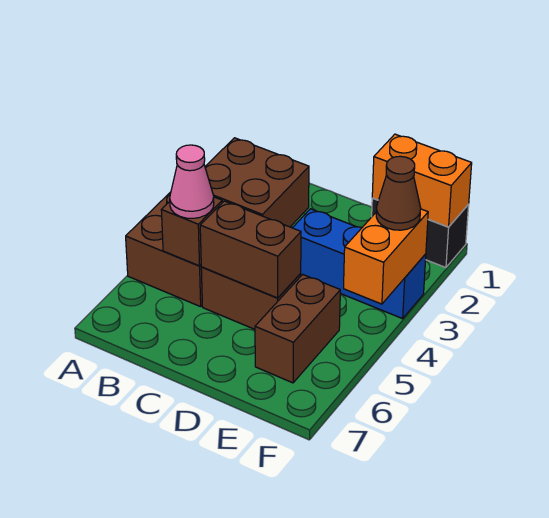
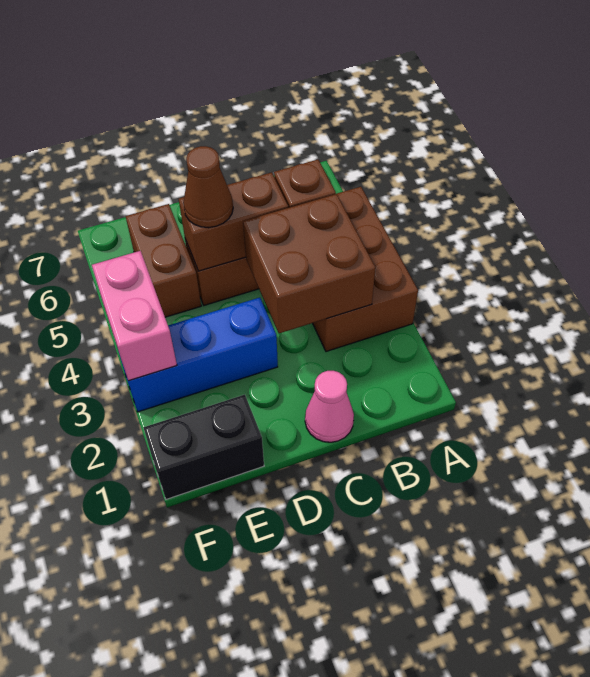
pink cone B5 level 3 -> pink cone C1 level 1
orange brick E1:F1 level 2 -> none
orange brick F3:F4 level 2 -> pink brick F3:F4 level 2
brown cone F3 level 3 -> brown cone D5 level 3

